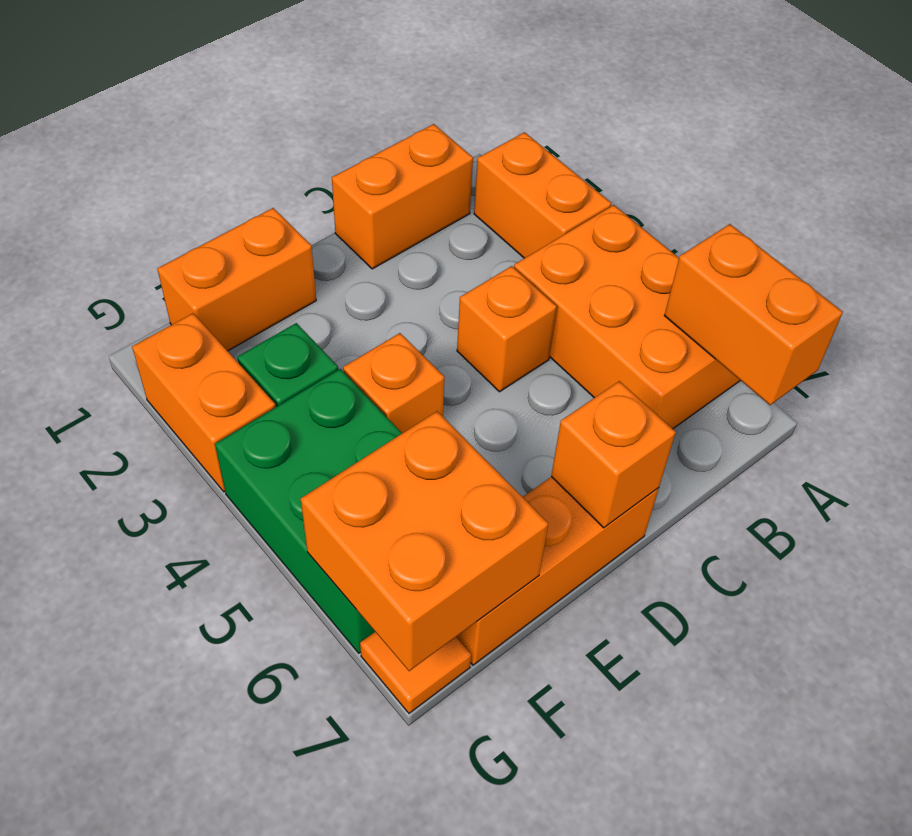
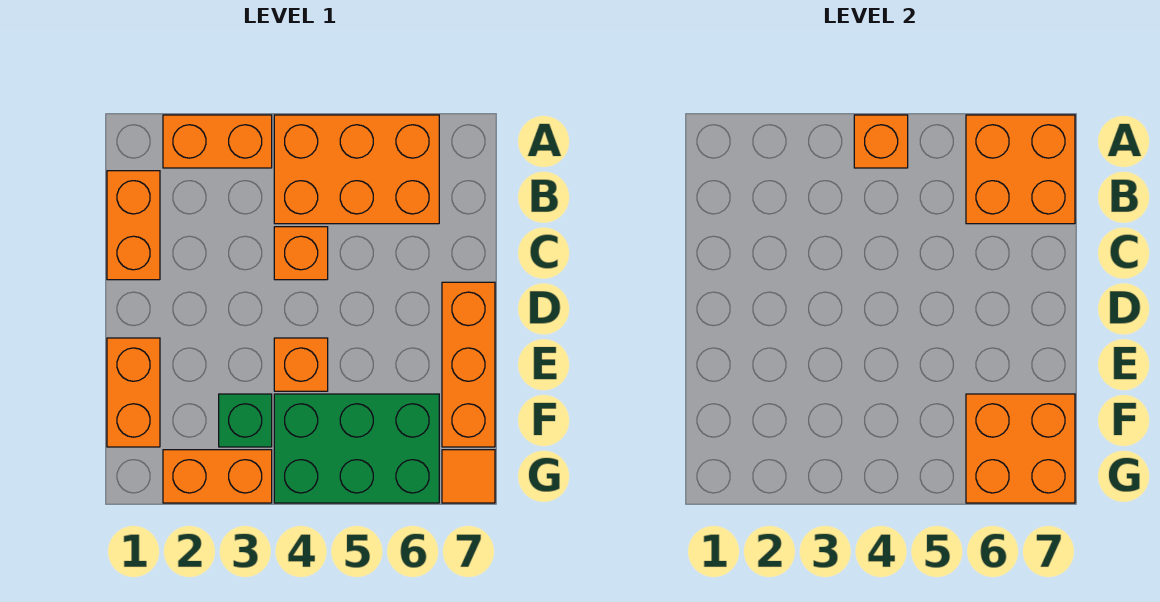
orange brick A6:A7 level 2 -> orange brick A6:B7 level 2
orange brick D7 level 2 -> orange brick A4 level 2

